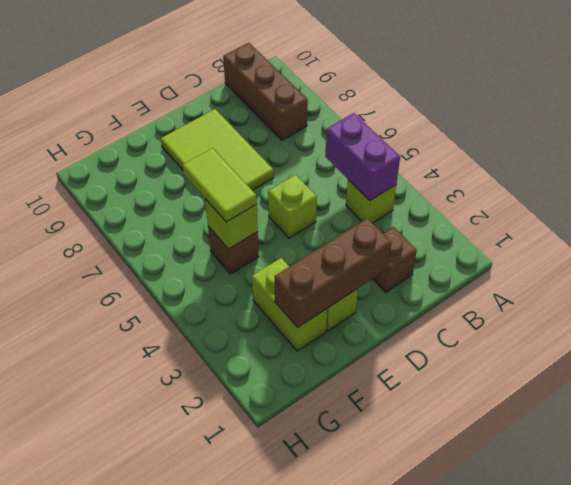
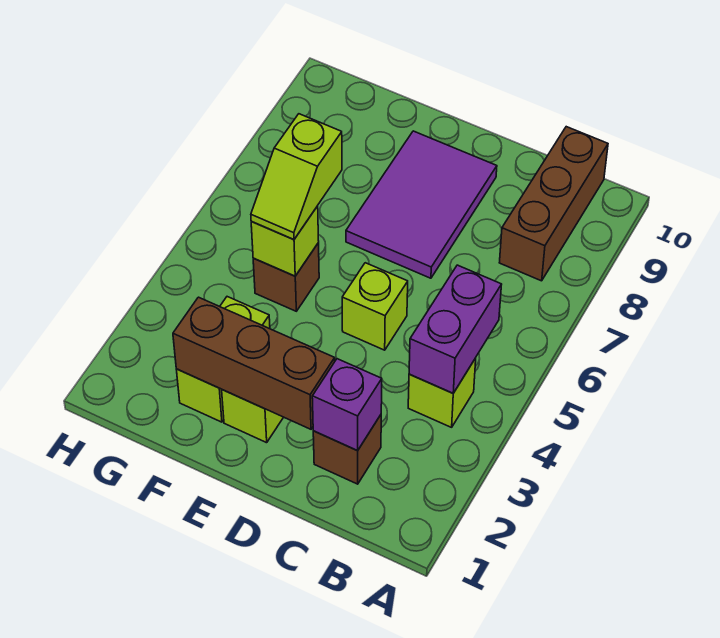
none -> purple brick C2 level 2
lime tile D7:E9 level 1 -> purple tile D7:E9 level 1
lime tile F5:F6 level 3 -> lime slope F5:F6 level 3 top 6

